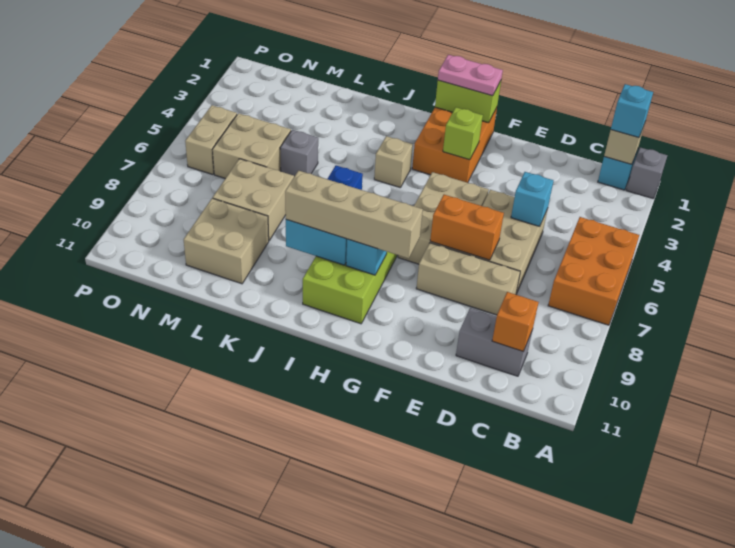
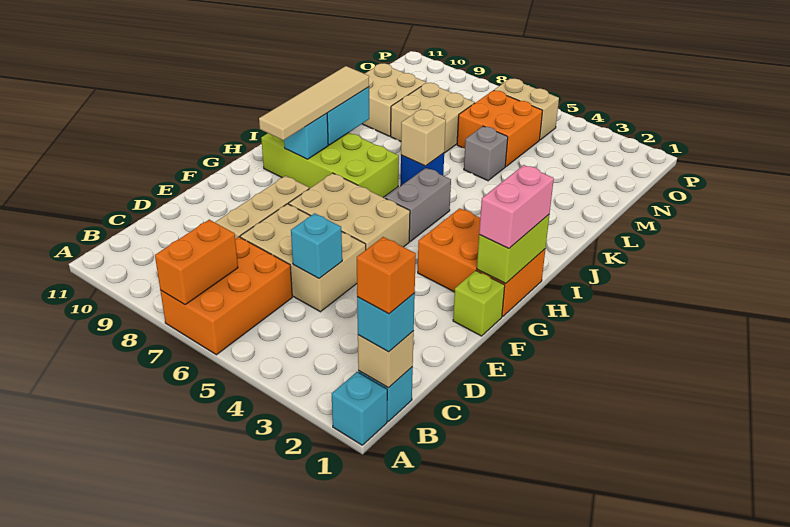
grey brick A1 level 1 -> cyan brick A1 level 1
orange brick A5:B7 level 1 -> orange brick A6:C7 level 1
grey brick C10:D10 level 1 -> grey brick H5:I5 level 1
orange brick C10 level 2 -> orange brick B1 level 4
orange brick E7:F7 level 2 -> orange brick A7:B7 level 2
pink plate G1:H1 level 3 -> pink brick G1:H1 level 3
lime brick G3 level 2 -> lime brick F1 level 1
tan brick G9:J9 level 3 -> tan tile G9:J9 level 3
tan brick I4 level 1 -> tan brick J6 level 2
tan brick M5:N6 level 1 -> orange brick M5:N6 level 1

